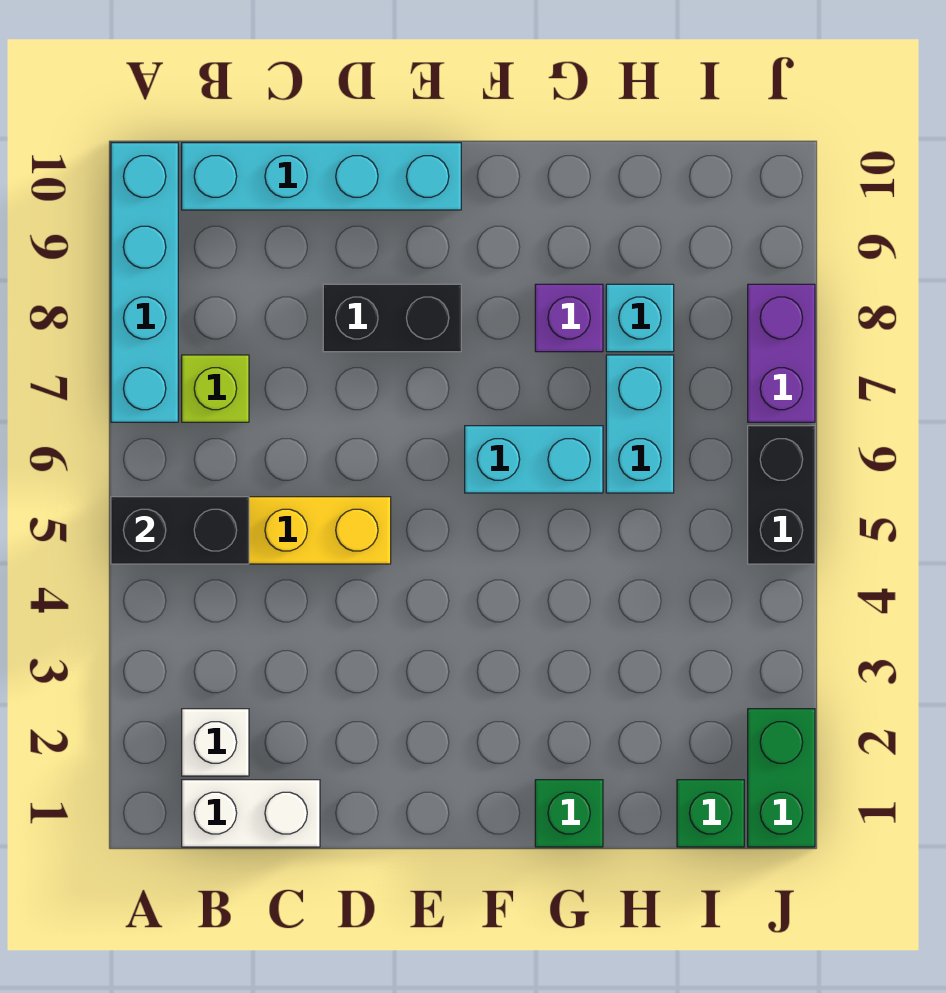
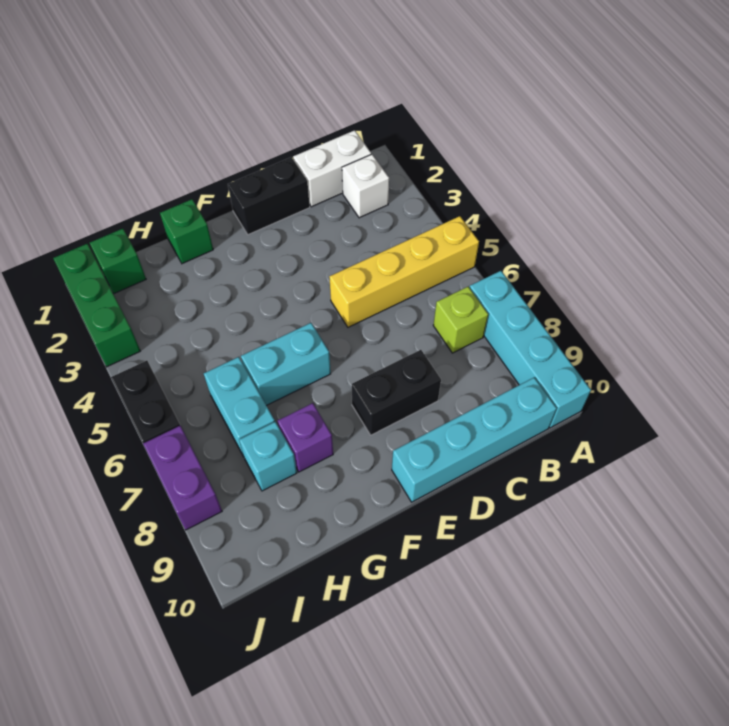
black brick A5:B5 level 2 -> black brick D1:E1 level 1
green brick J1:J2 level 1 -> green brick J1:J3 level 1

